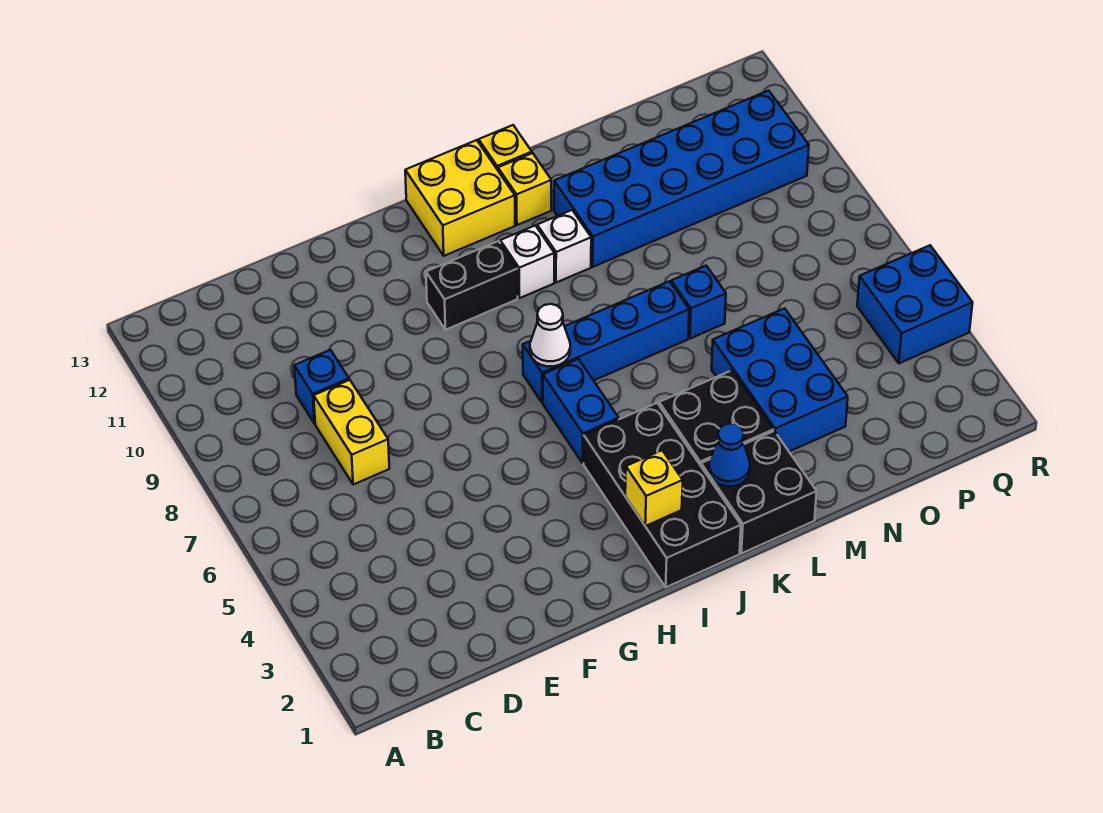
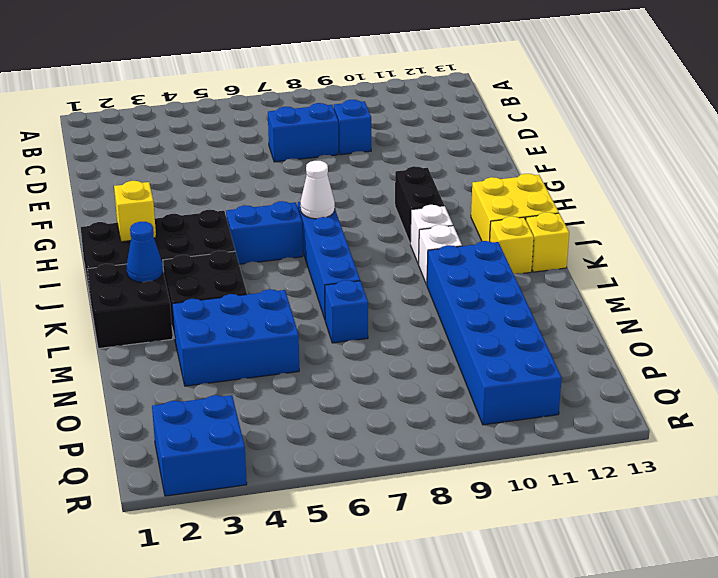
yellow brick D7:D8 level 1 -> blue brick D7:D8 level 1
blue brick Q4:R5 level 1 -> blue brick Q2:R3 level 1

